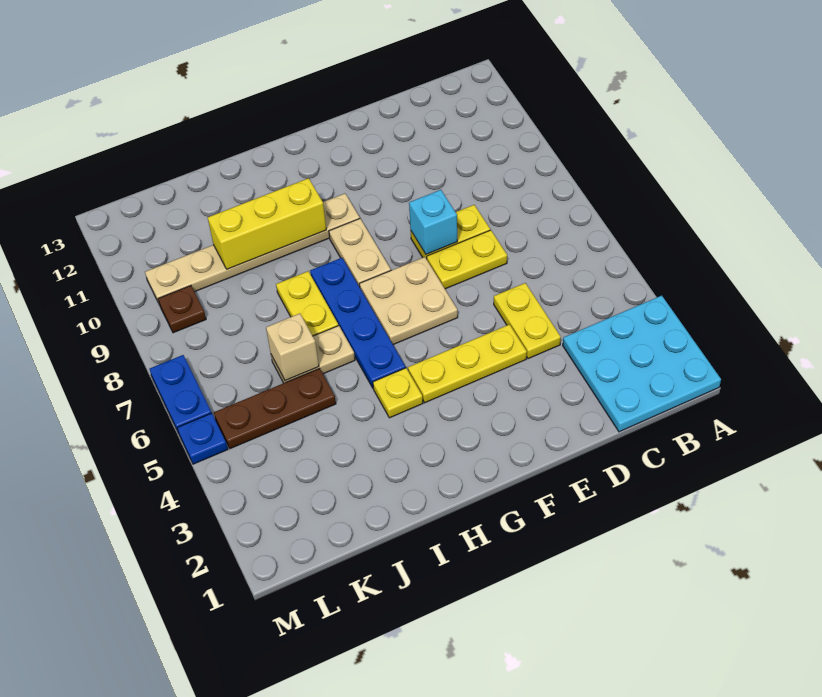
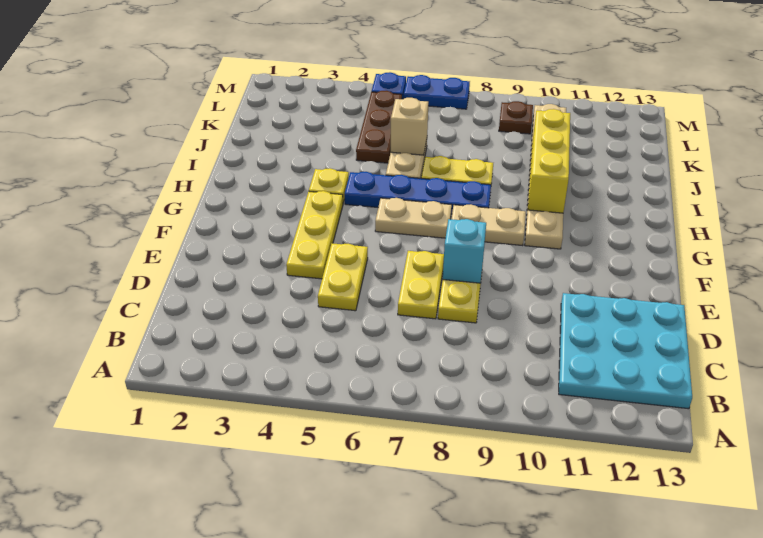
cyan plate A1:C3 level 1 -> cyan plate B11:D13 level 1
yellow plate D4:D5 level 1 -> yellow plate D5:E5 level 1
tan plate F6:G7 level 1 -> tan plate G6:G7 level 1

